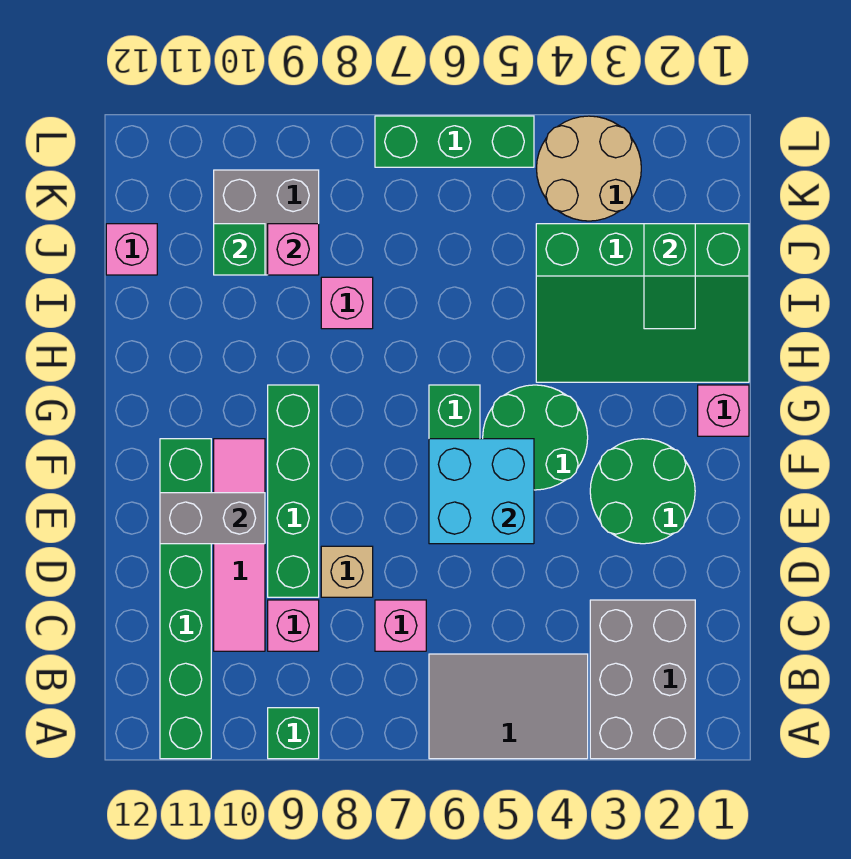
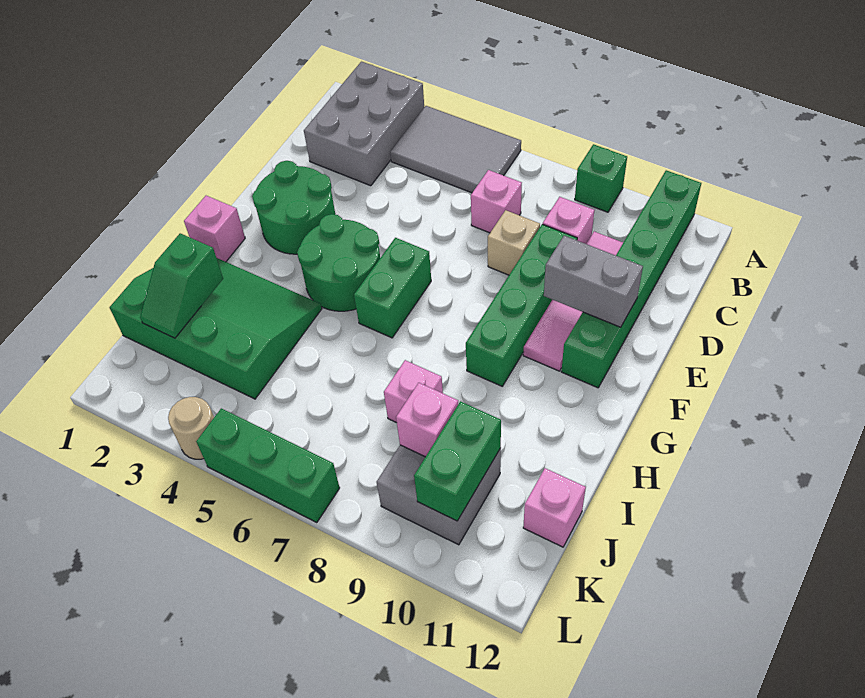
cyan brick E5:F6 level 2 -> none
green slope I2:J2 level 2 top J -> green slope I2:J2 level 2 top I
green brick J10 level 2 -> green brick J10:K10 level 2
tan round brick K3:L4 level 1 -> tan round brick L4 level 1

